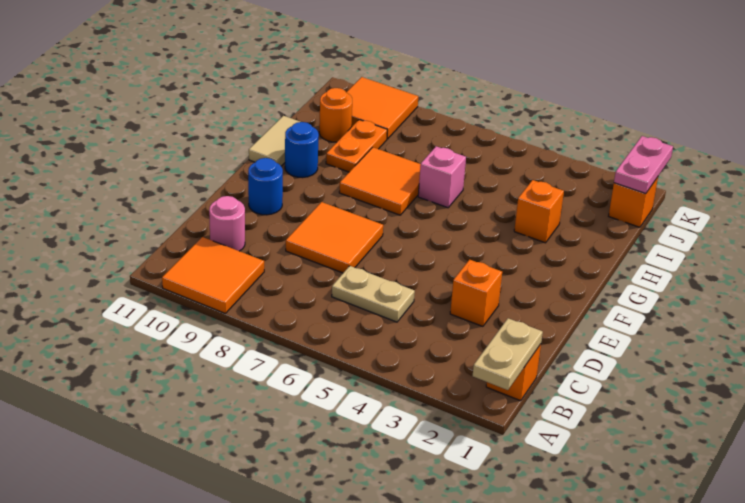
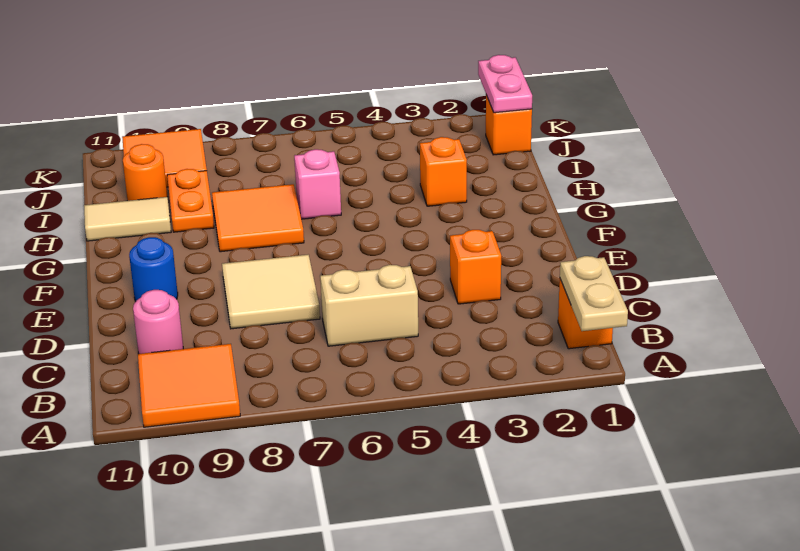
tan plate C5:C6 level 1 -> tan brick C5:C6 level 1
orange tile D7:E8 level 1 -> tan tile D7:E8 level 1
blue round brick G10 level 1 -> none
tan tile G11:H11 level 1 -> tan tile H10:H11 level 1

